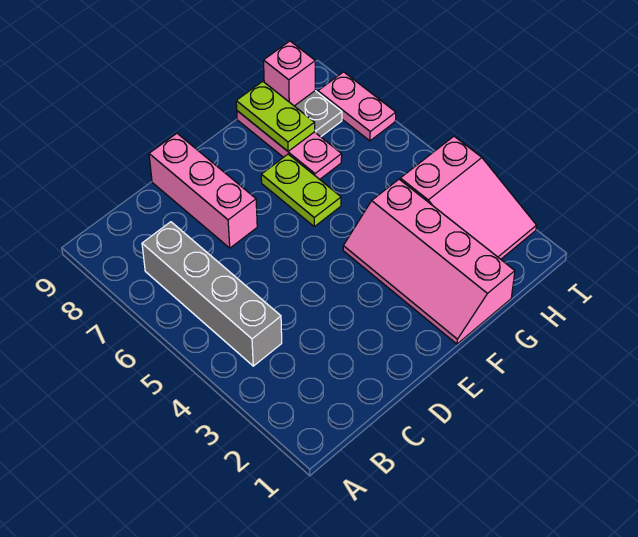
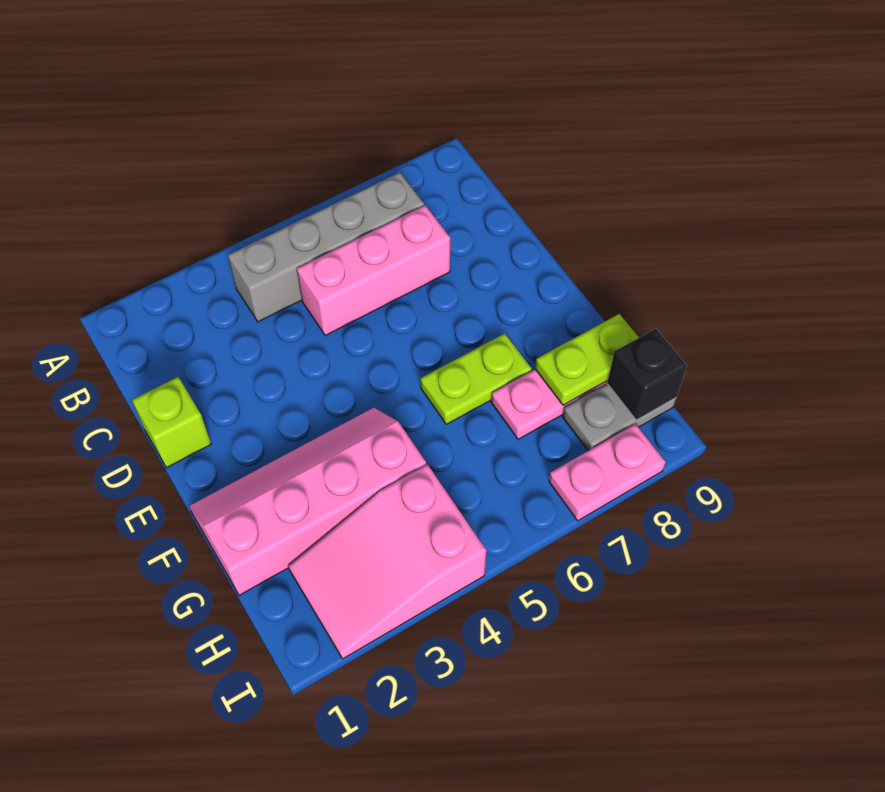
none -> lime brick D1 level 1
pink brick D7:D9 level 1 -> pink brick C5:C7 level 1
pink brick H9 level 2 -> black brick H9 level 2

